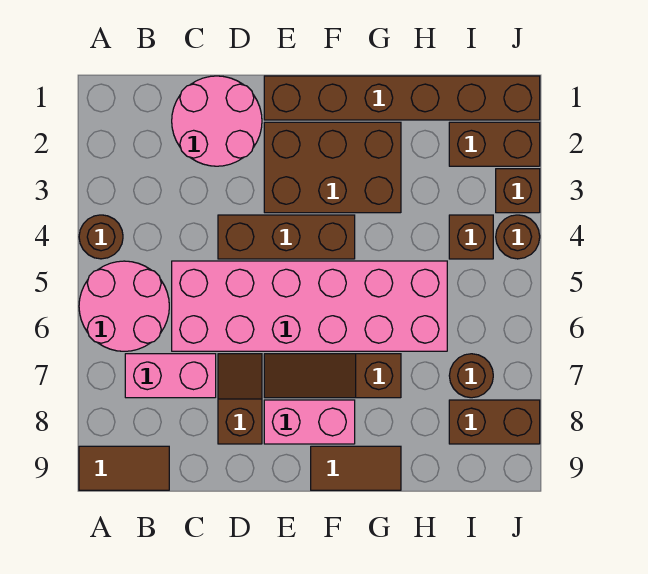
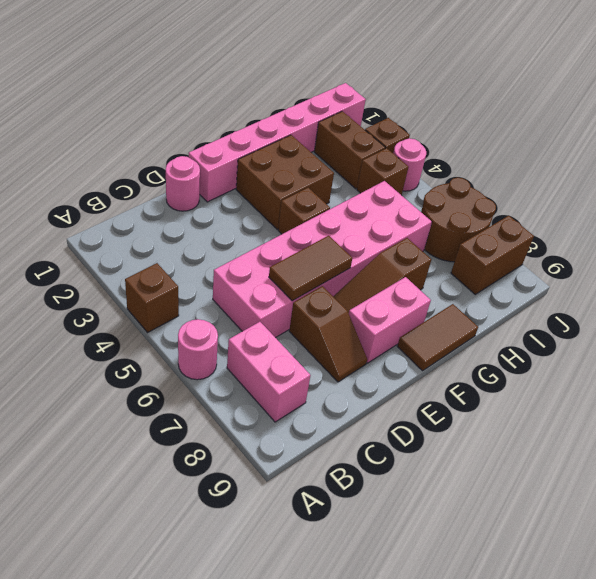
brown round brick A4 level 1 -> brown brick A4 level 1
pink round brick A5:B6 level 1 -> pink round brick A6 level 1
brown tile A9:B9 level 1 -> brown tile D6:E6 level 2
pink brick B7:C7 level 1 -> pink brick B7:B8 level 1
pink round brick C1:D2 level 1 -> pink round brick D1 level 1
brown brick D4:F4 level 1 -> brown brick F4 level 1
brown slope D7:D8 level 1 top 8 -> brown slope D7:D8 level 1 top 7
brown brick E1:J1 level 1 -> pink brick E1:J1 level 1
brown brick E2:G3 level 1 -> brown brick F2:G3 level 1
brown brick I2:J2 level 1 -> brown brick I2:I3 level 1
brown round brick I7 level 1 -> brown round brick I6:J7 level 1
brown round brick J4 level 1 -> pink round brick J4 level 1

